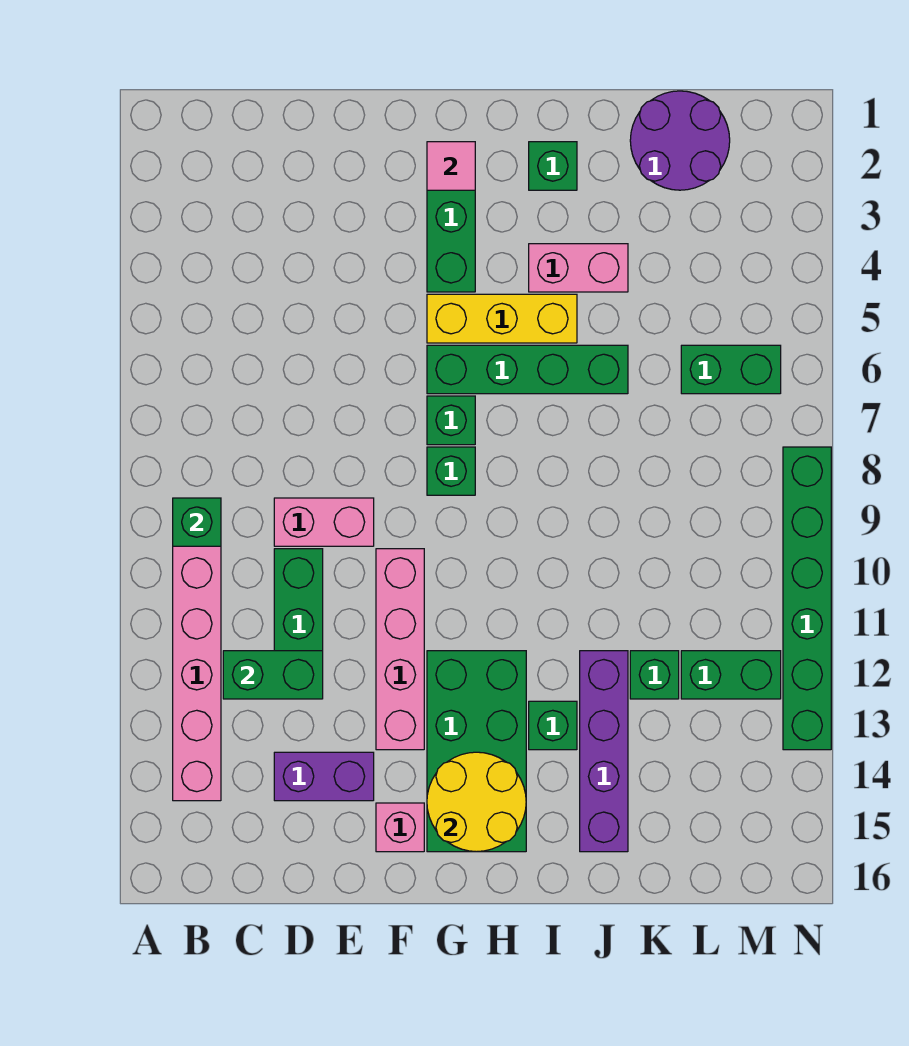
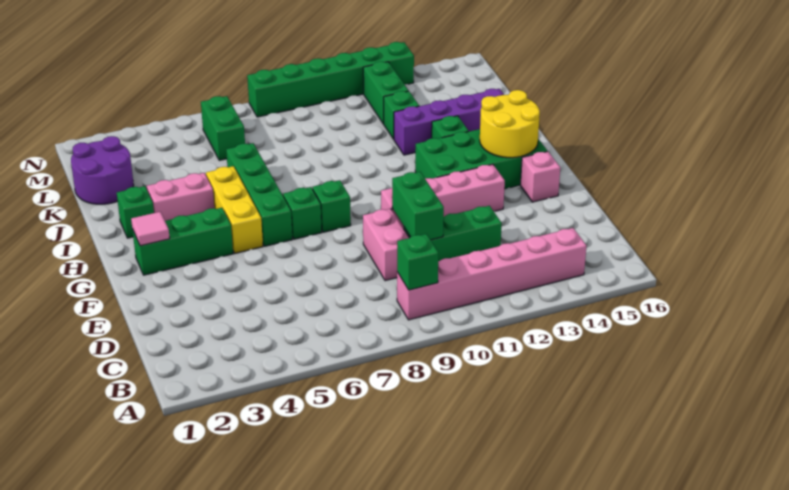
green brick C12:D12 level 2 -> green brick D10:E10 level 2
purple brick D14:E14 level 1 -> none
pink brick I4:J4 level 1 -> pink brick I3:I4 level 1

